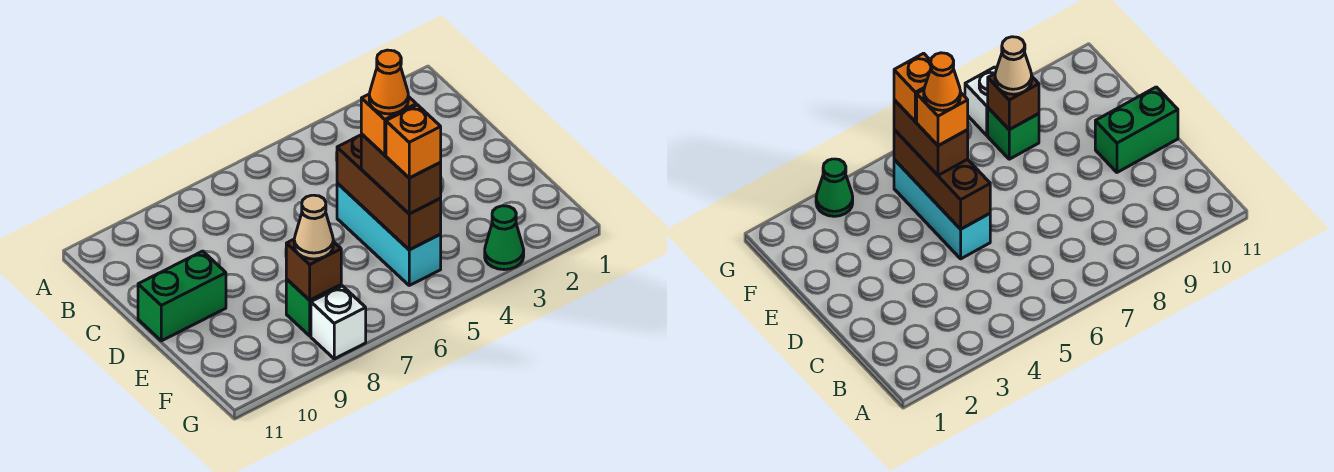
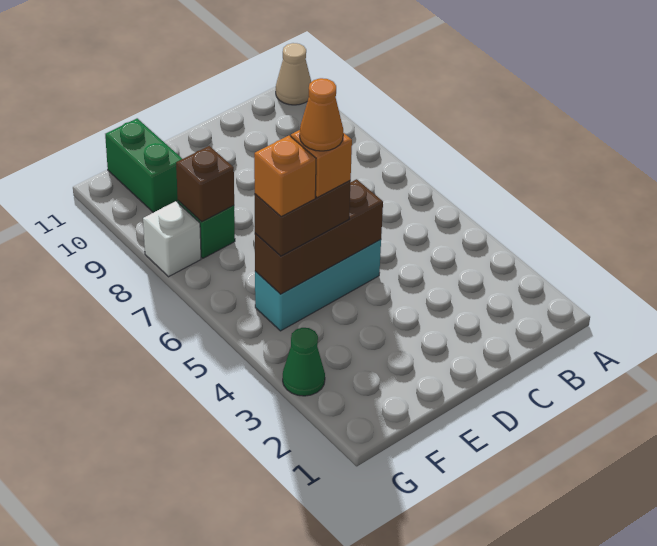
green brick D10:D11 level 1 -> green brick F10:F11 level 1
tan cone F8 level 3 -> tan cone A11 level 1

